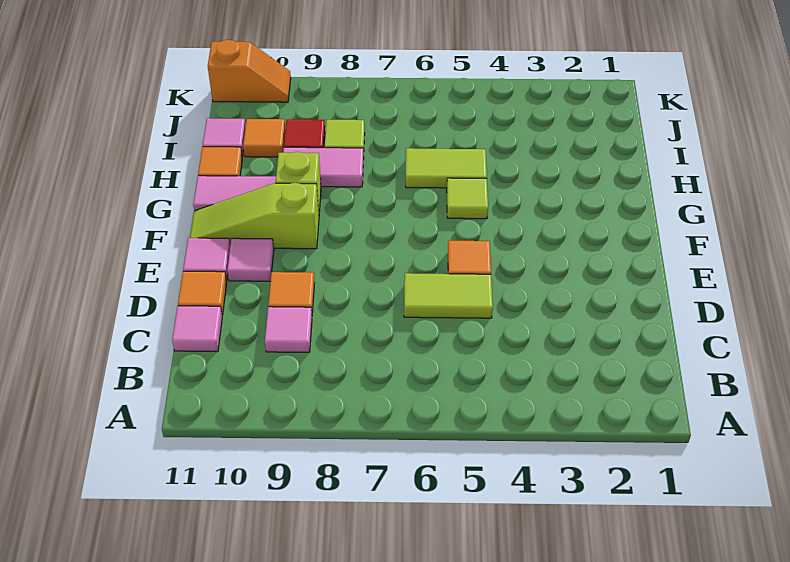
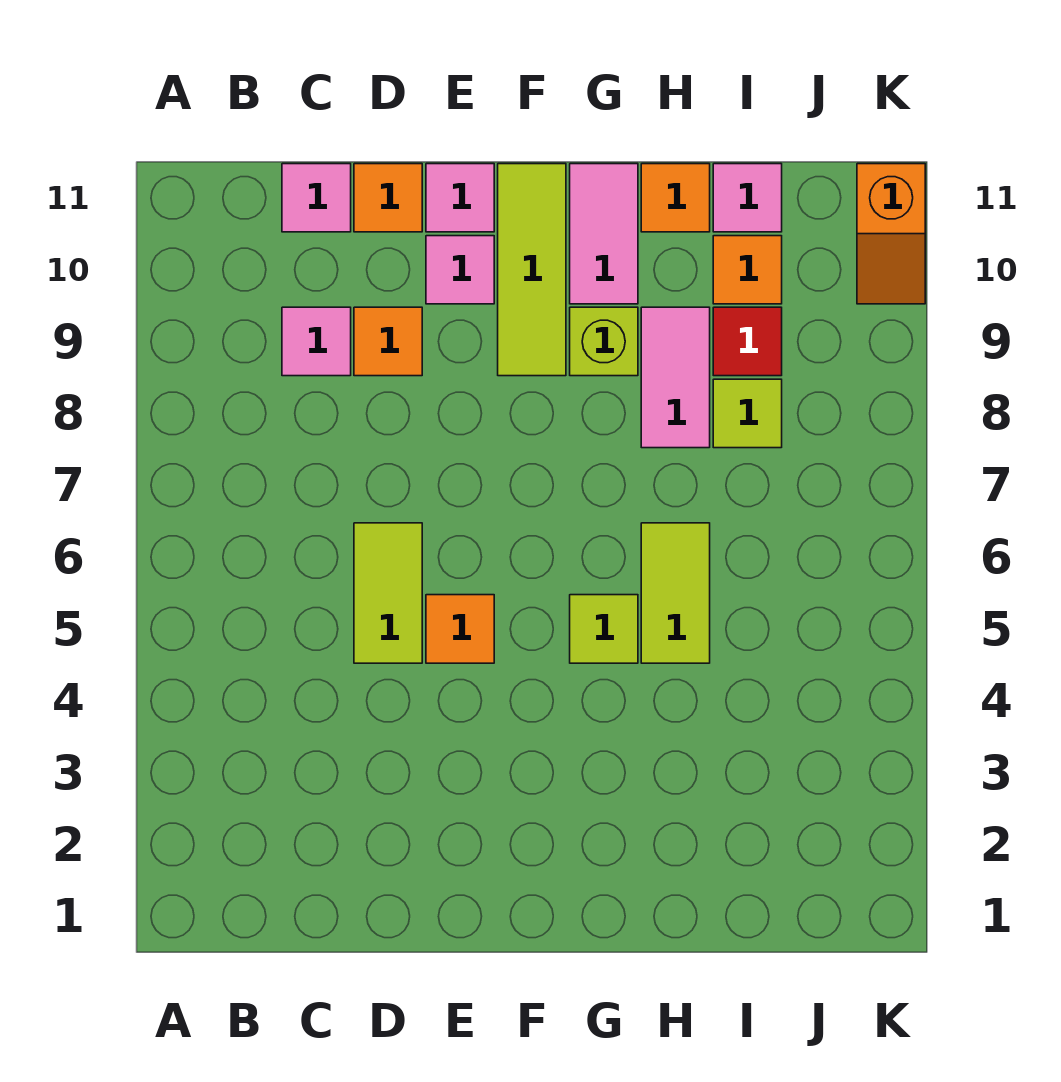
lime slope F9:F11 level 1 top 9 -> lime tile F9:F11 level 1

